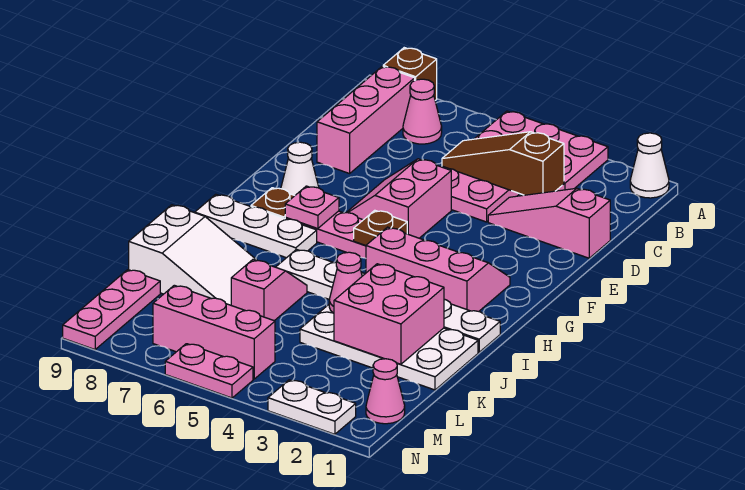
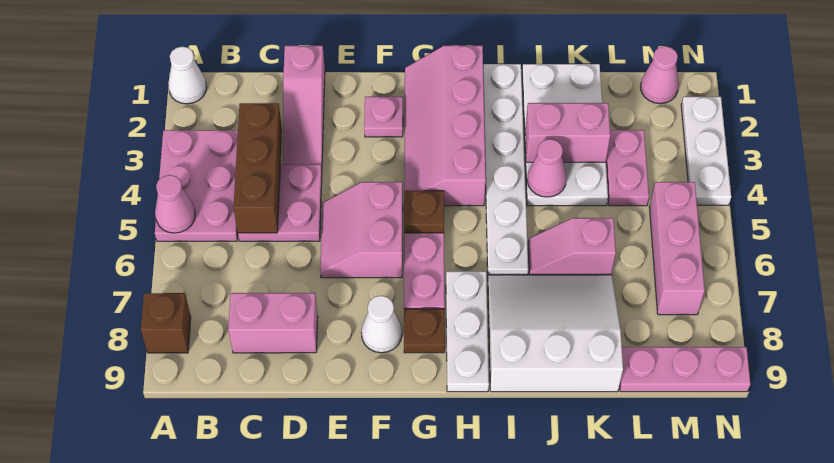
pink cone B7 level 1 -> pink cone A5 level 2
pink brick B8:D8 level 1 -> pink brick C8:D8 level 1
brown slope C3:C5 level 2 top 3 -> brown brick C3:C5 level 2
pink slope E5:F6 level 1 top 5 -> pink slope E5:F6 level 1 top F
pink slope G2:H4 level 1 top H -> pink slope G1:H4 level 1 top H
pink plate G7 level 2 -> pink plate F2 level 1
pink brick J2:K3 level 2 -> pink brick J3:K3 level 2
white slope J7:K9 level 1 top 9 -> white slope I7:K9 level 1 top 9
white plate N2:N3 level 1 -> white plate N2:N4 level 1
pink plate N5:N6 level 1 -> pink plate L3:L4 level 1

